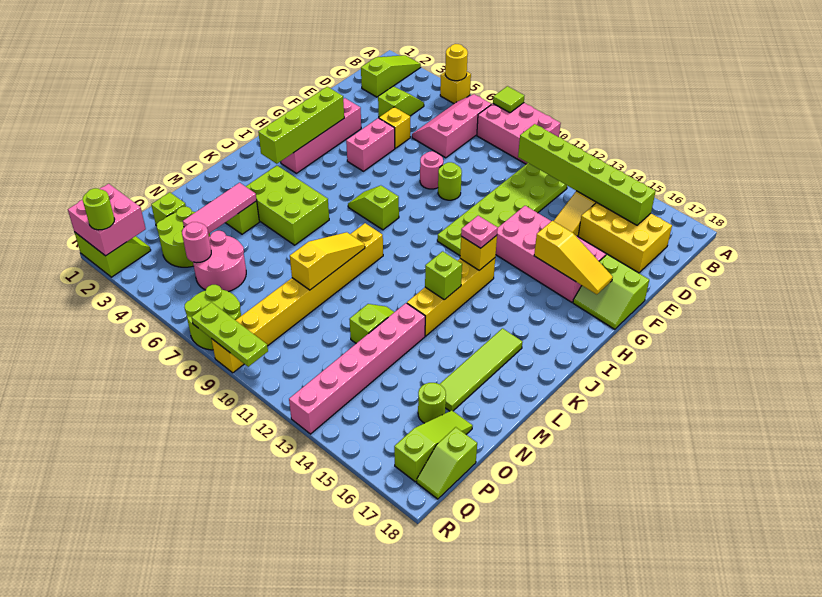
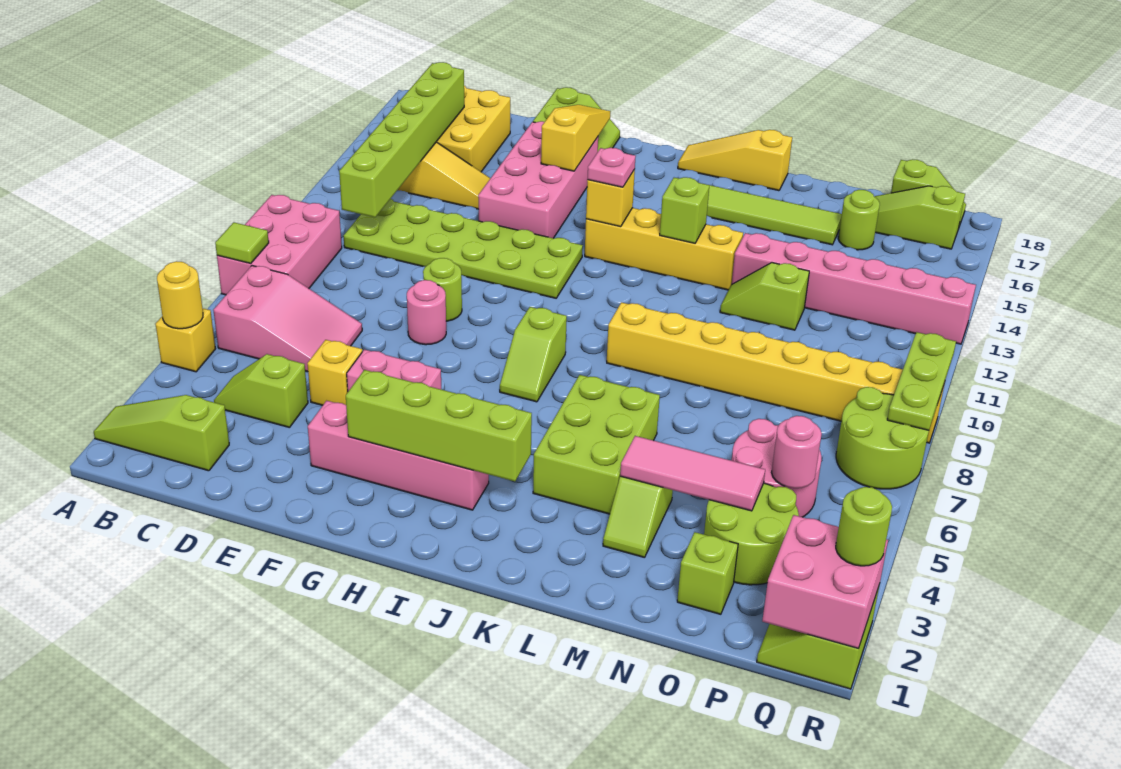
pink slope B6:D7 level 1 top 7 -> pink slope B6:D7 level 1 top B
yellow slope L9:N9 level 2 top N -> yellow slope J18:L18 level 1 top L

